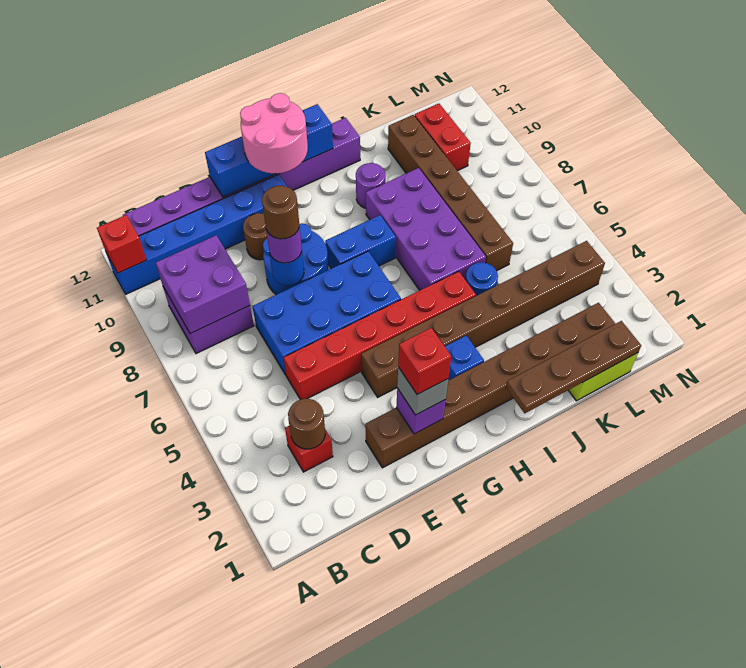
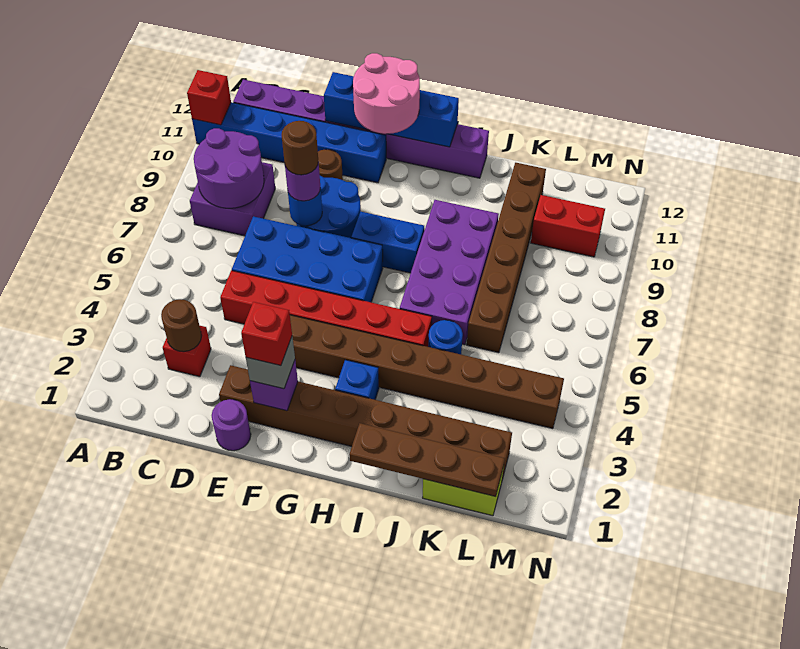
purple brick B8:C9 level 2 -> purple round brick B8:C9 level 2
purple round brick I10 level 1 -> purple round brick E1 level 1
red brick L10:L11 level 1 -> red brick L10:M10 level 1

